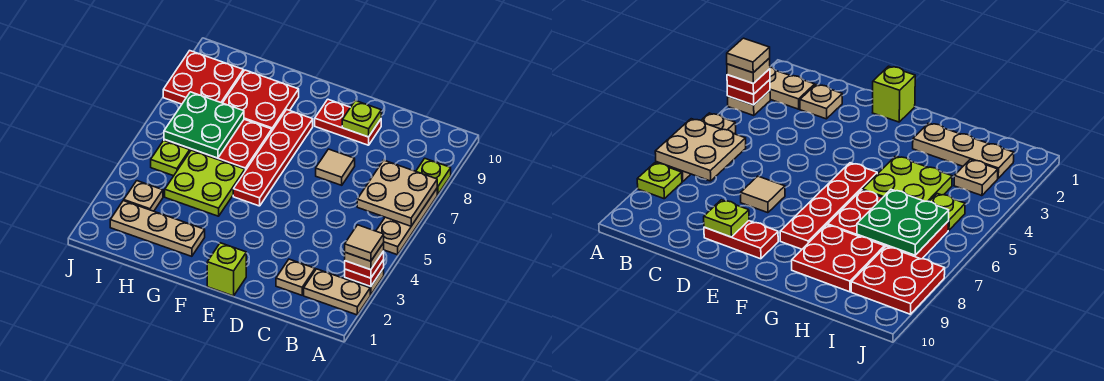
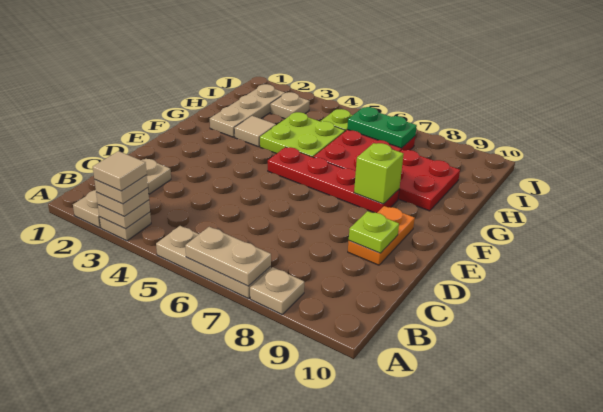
red plate A3 level 2 -> tan plate A3 level 2
red plate A3 level 3 -> tan plate A3 level 3
tan plate A6:B7 level 2 -> tan plate A6:A7 level 2
lime plate A8 level 1 -> tan plate A8 level 1
tan tile D7 level 1 -> tan tile G3 level 1
red plate D9:E9 level 1 -> orange plate D9:E9 level 1
lime brick E1 level 1 -> lime brick F8 level 2
green plate H6:I7 level 2 -> green plate I6:I7 level 2
red plate I8:J9 level 1 -> none

